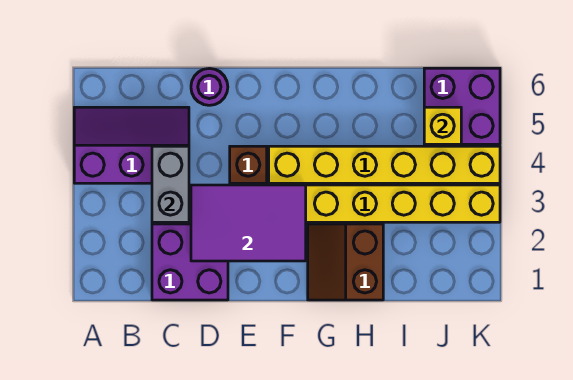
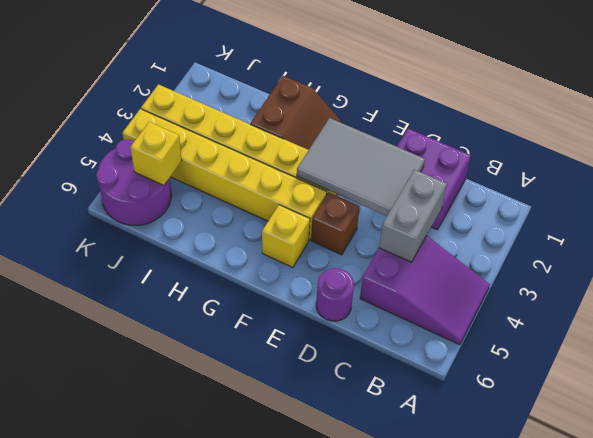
purple slope A4:C5 level 1 top 4 -> purple slope A4:C5 level 1 top C
purple tile D2:F3 level 2 -> grey tile D2:F3 level 2
none -> yellow brick F5 level 1
purple brick J5:K6 level 1 -> purple round brick J5:K6 level 1

